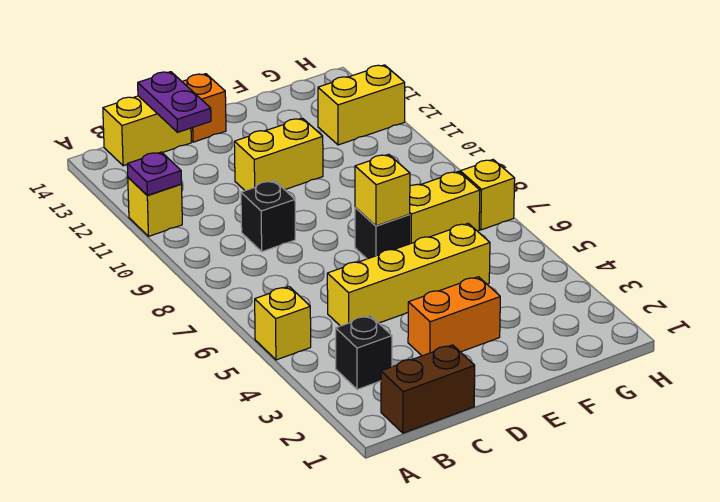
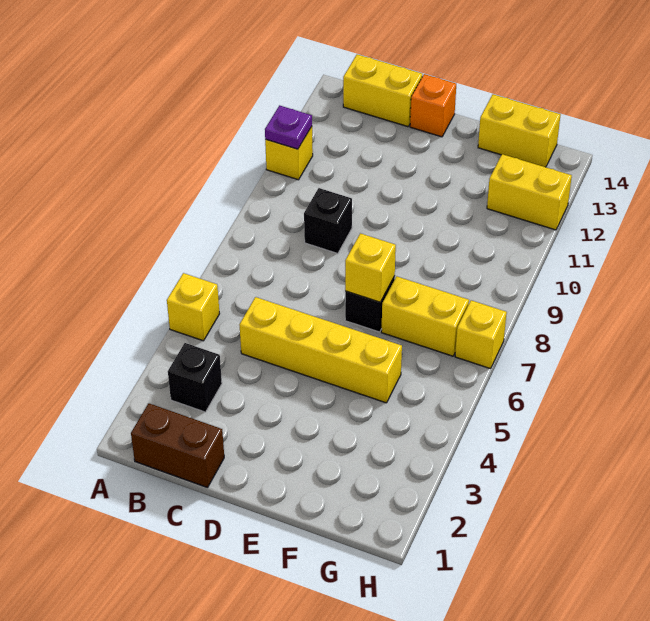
purple plate C13:C14 level 2 -> none
orange brick D3:E3 level 1 -> none
yellow brick D11:E11 level 1 -> yellow brick F14:G14 level 1

